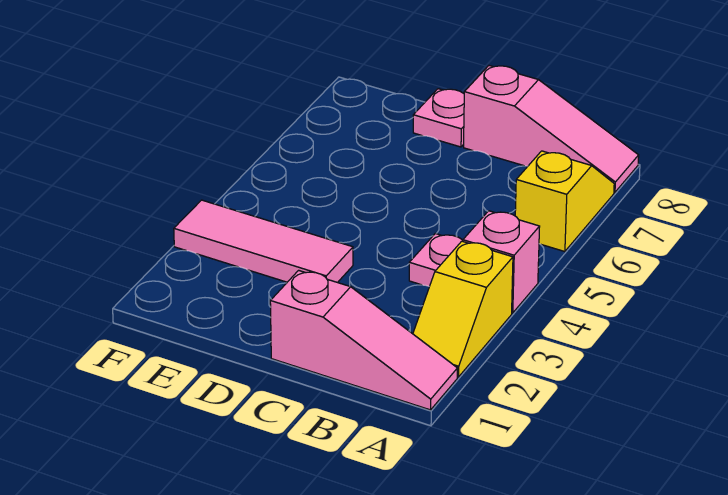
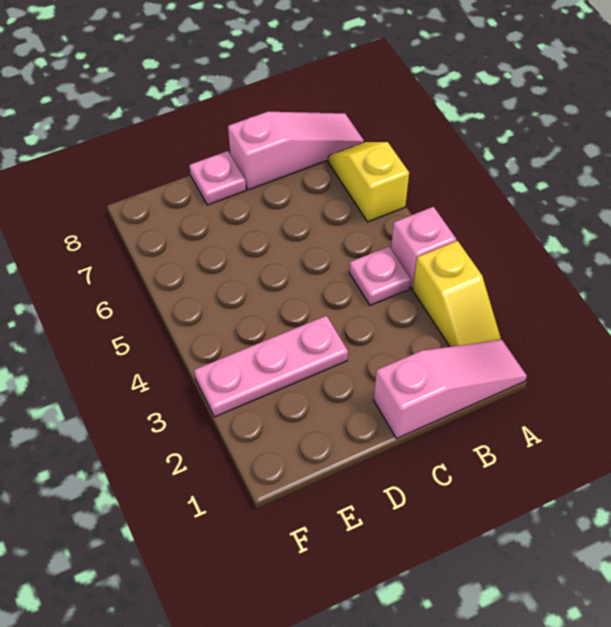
pink tile D3:F3 level 1 -> pink plate D3:F3 level 1

